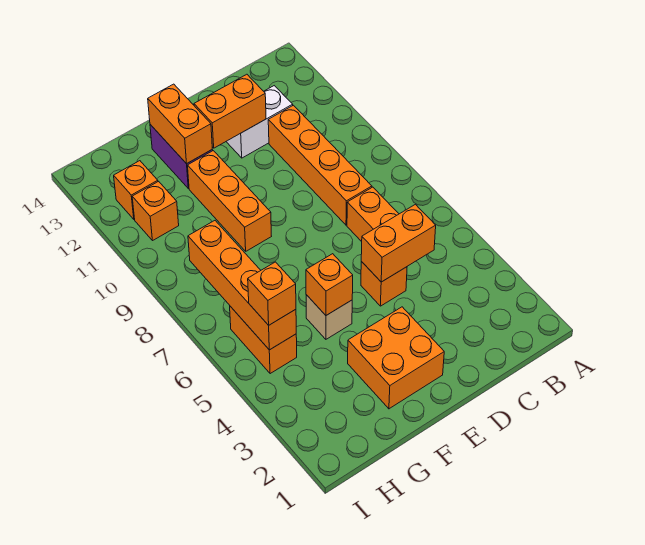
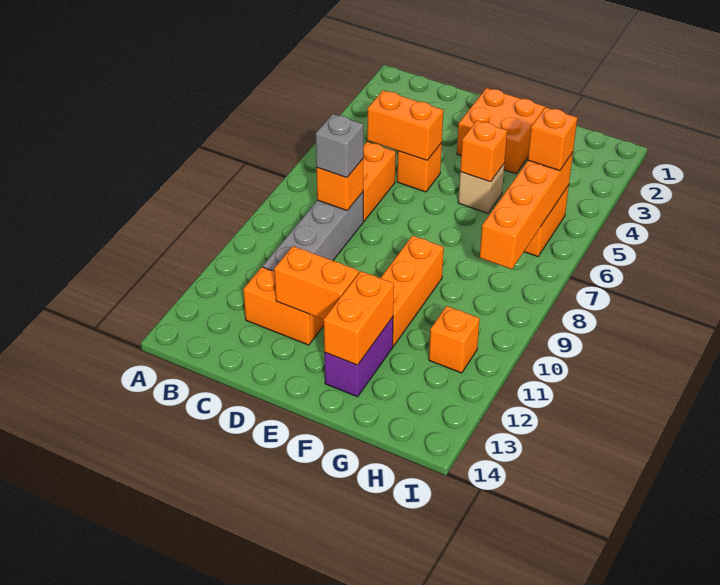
orange brick C8:C11 level 1 -> grey brick C8:C11 level 1
none -> grey brick C8 level 3
white brick C12:D12 level 1 -> orange brick C12:D12 level 1
orange brick H12 level 1 -> orange brick C8 level 2

